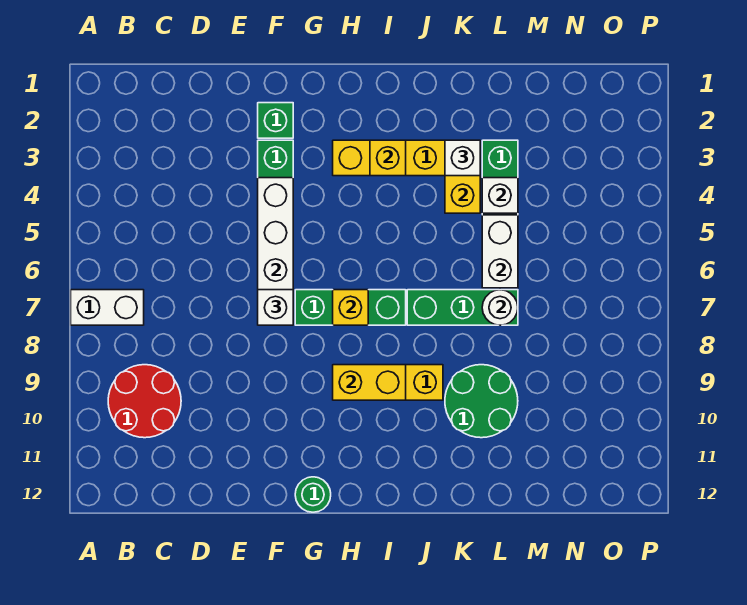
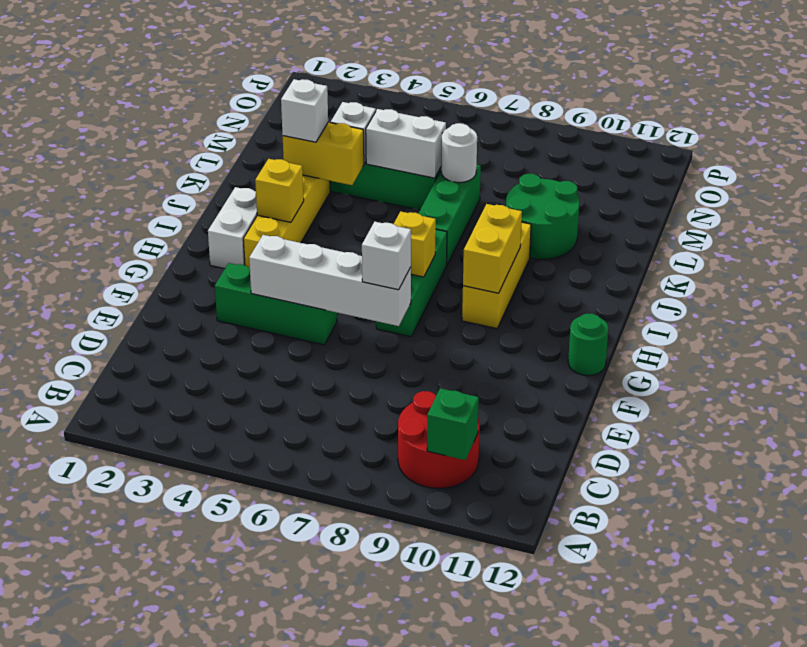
white brick A7:B7 level 1 -> white brick H2:I2 level 1
green brick F2 level 1 -> green brick B10 level 2

